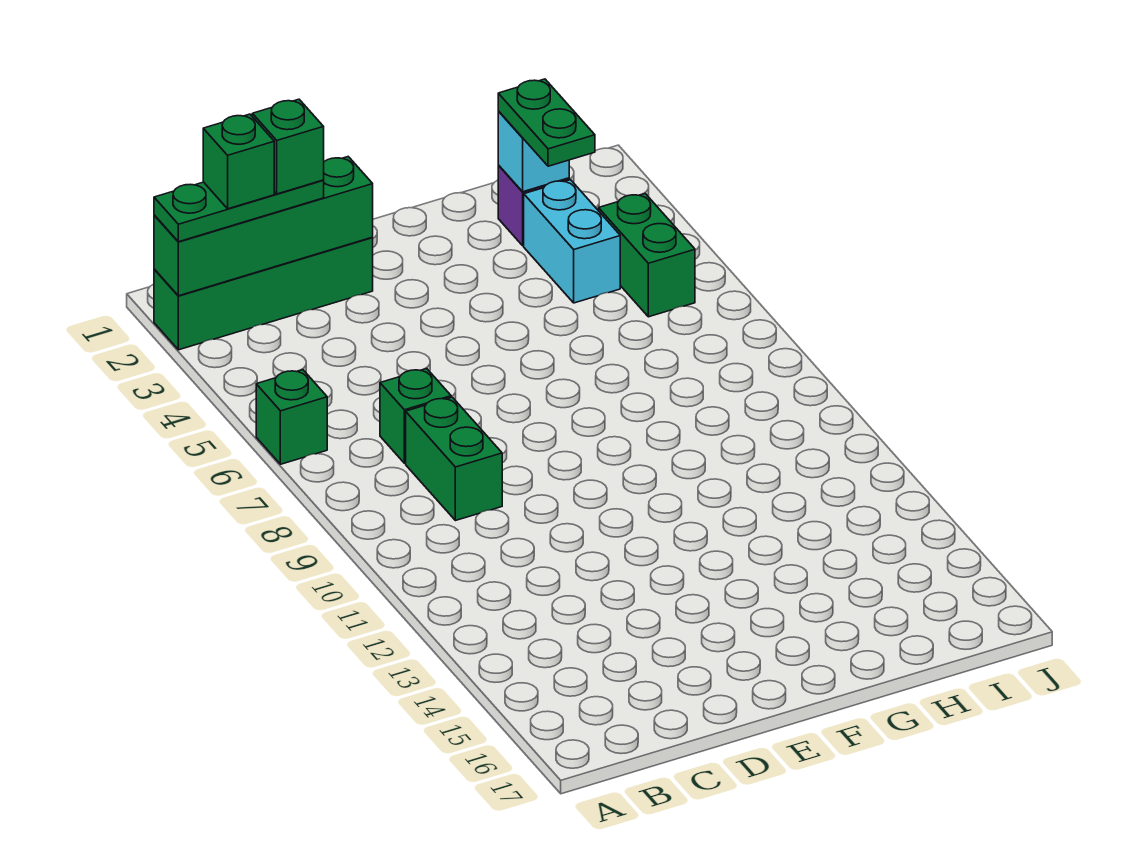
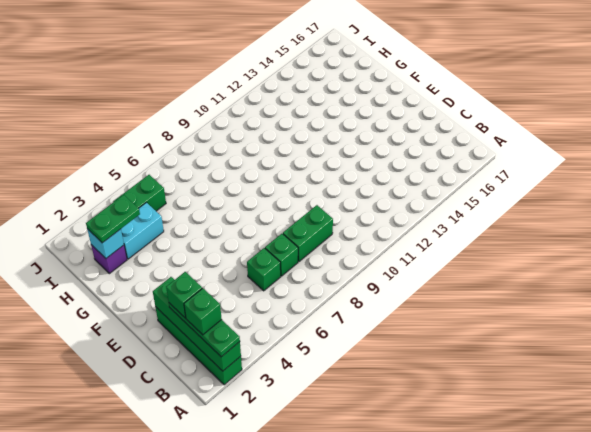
green brick A6 level 1 -> green brick C6 level 1

